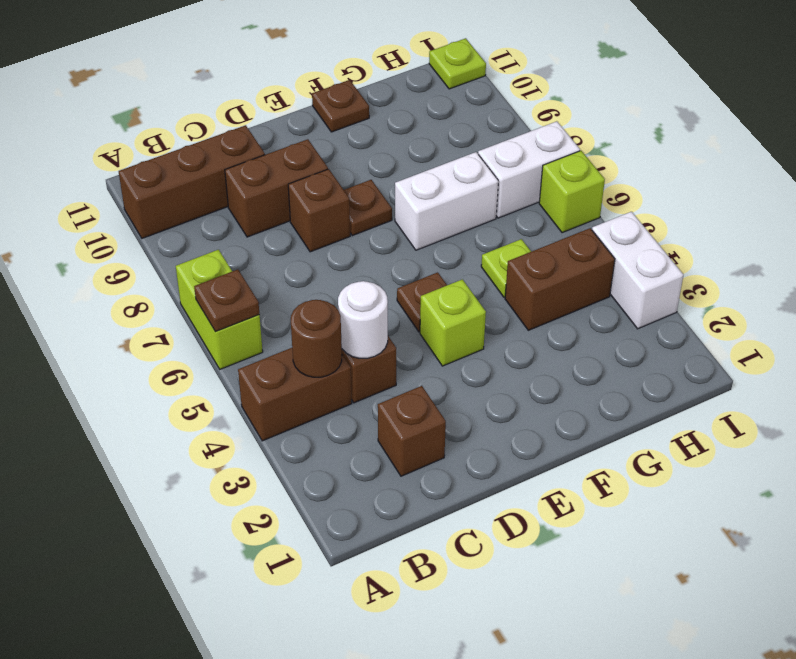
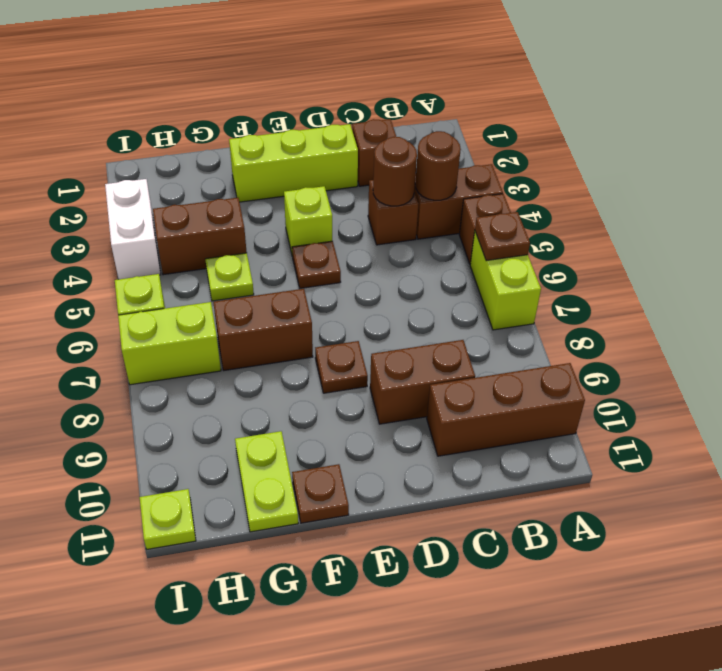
white round brick C4 level 2 -> brown round brick C4 level 2
none -> lime brick D2:F2 level 1
brown brick D8 level 1 -> brown brick A5 level 1
white brick F7:G7 level 1 -> brown brick F7:G7 level 1
none -> lime plate G10:G11 level 1
white brick H7:I7 level 1 -> lime brick H7:I7 level 1

